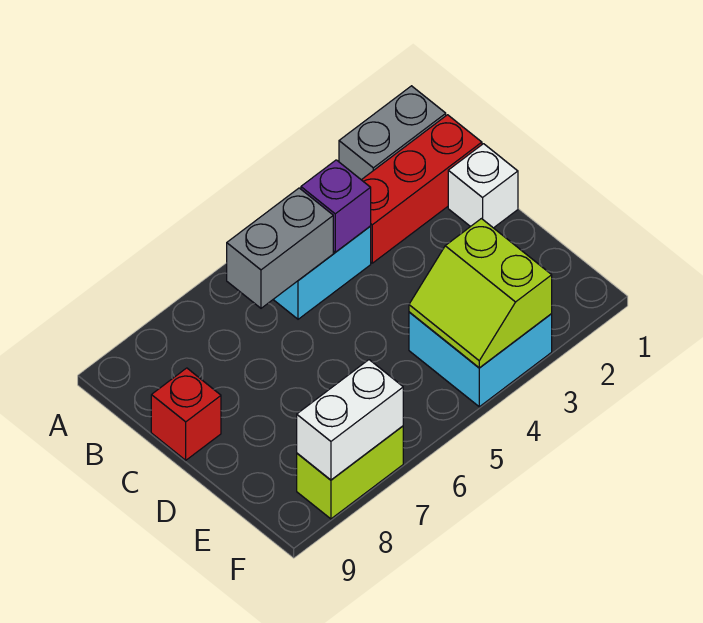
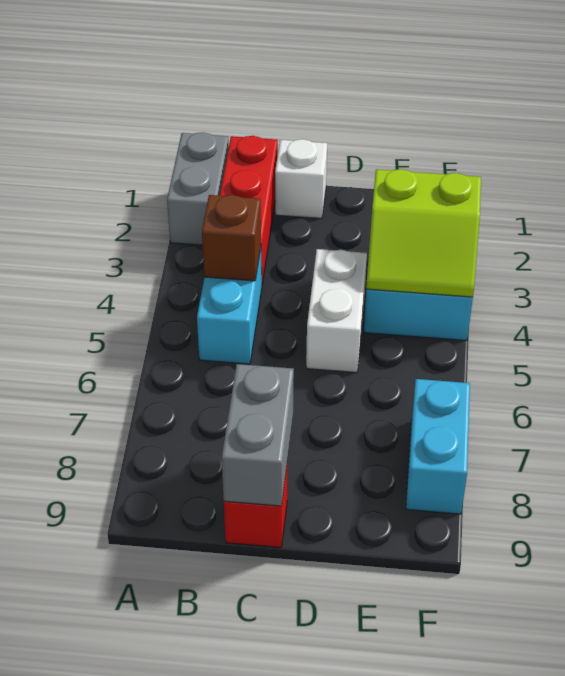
purple brick B4 level 2 -> brown brick B4 level 2
grey brick B5:B6 level 2 -> grey brick C8:C9 level 2
lime brick F7:F8 level 1 -> cyan brick F7:F8 level 1
white brick F7:F8 level 2 -> white brick D4:D5 level 1

